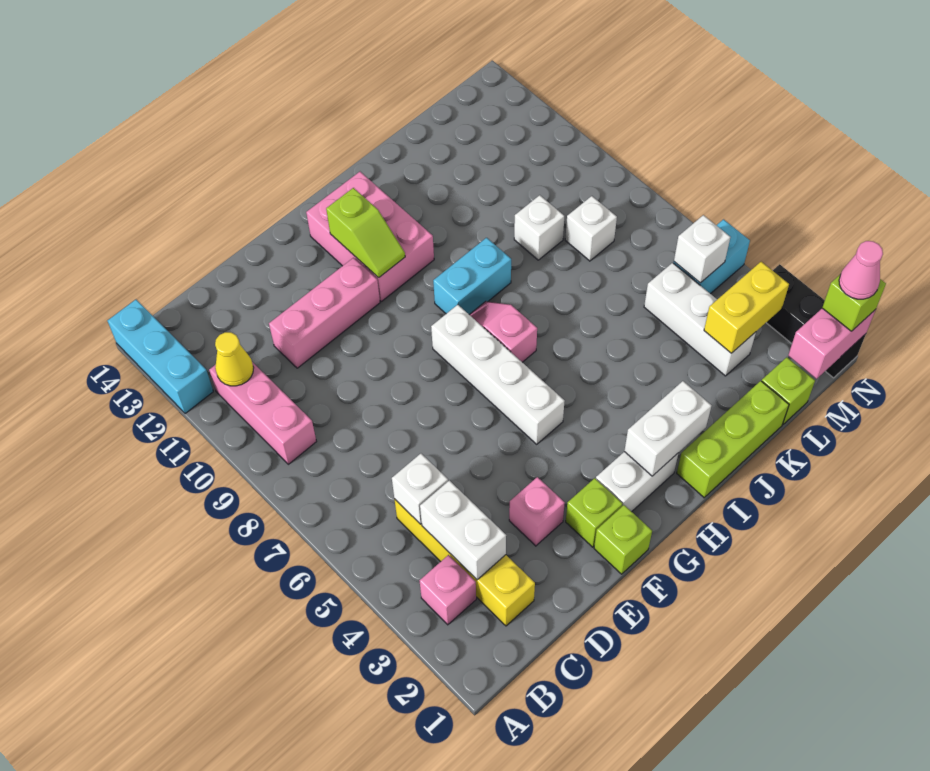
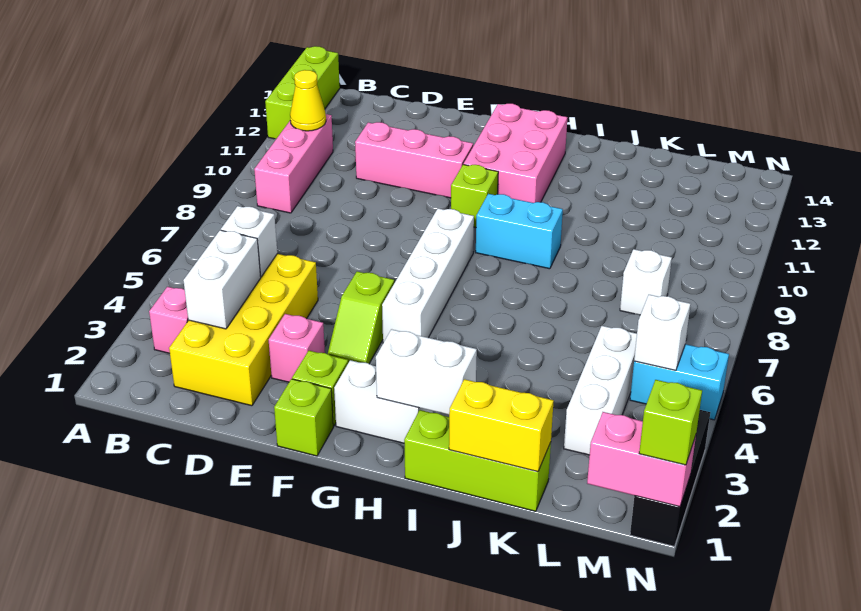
cyan brick A12:A14 level 1 -> lime brick A12:A14 level 1
yellow brick C2:C5 level 1 -> yellow brick C2:D5 level 1
lime slope G11:G12 level 2 top 12 -> lime slope F4:F5 level 1 top 5
pink slope H7:H8 level 1 top 7 -> none
white brick K9 level 1 -> none
lime brick L1 level 1 -> lime brick G10 level 1
yellow brick L3:M3 level 2 -> yellow brick J1:K1 level 2
pink cone N1 level 4 -> none

